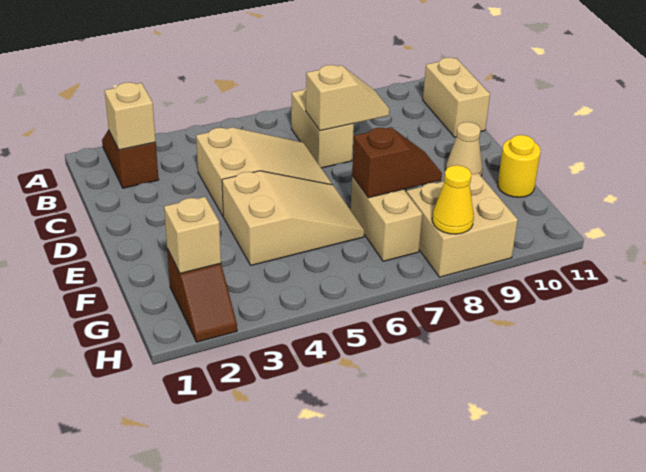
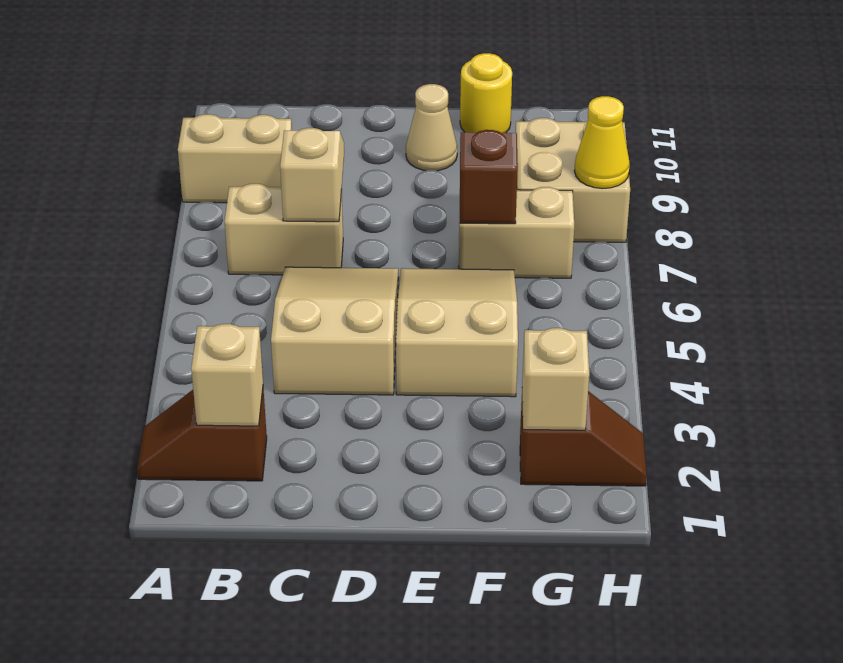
tan brick B11:C11 level 1 -> tan brick A9:B9 level 1

